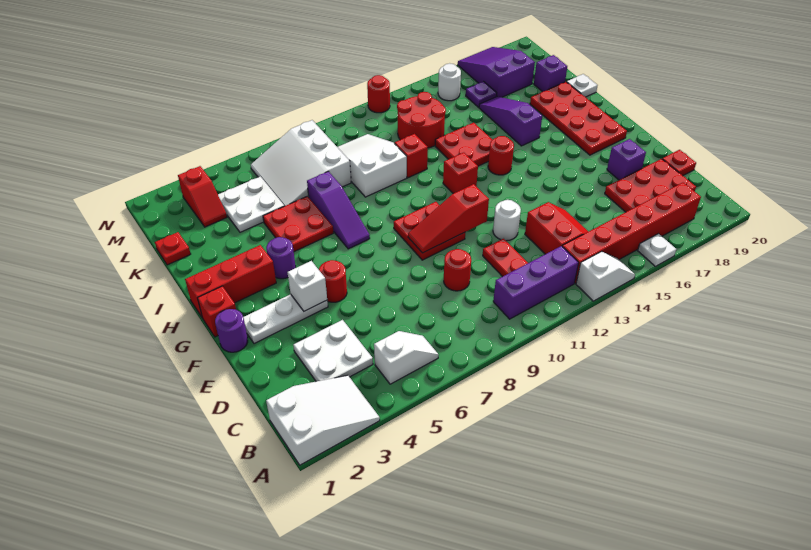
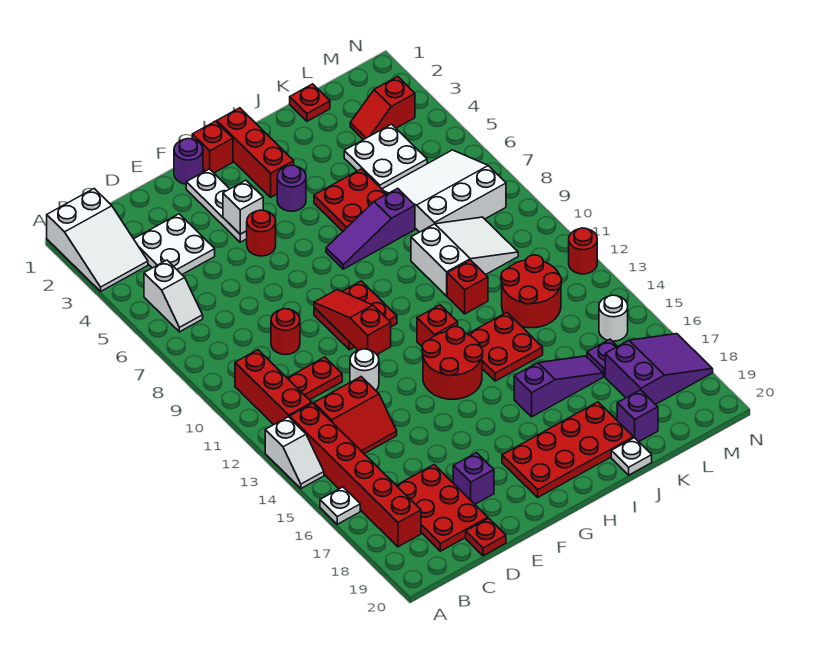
purple brick B10:B12 level 1 -> red brick B10:B12 level 1
red round brick H14 level 1 -> red round brick G13:H14 level 1

